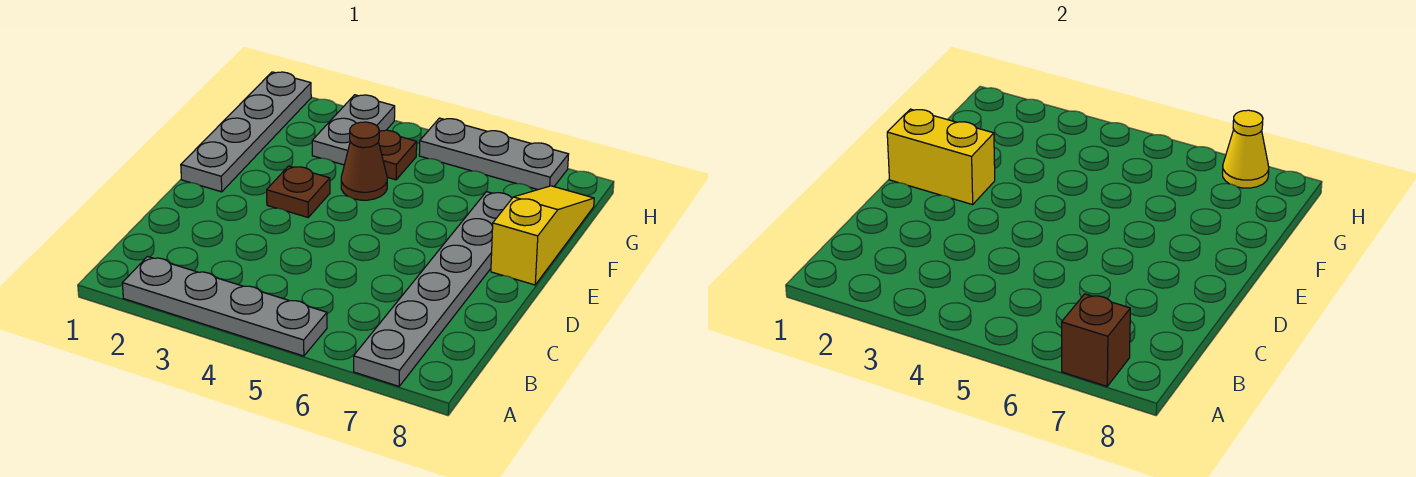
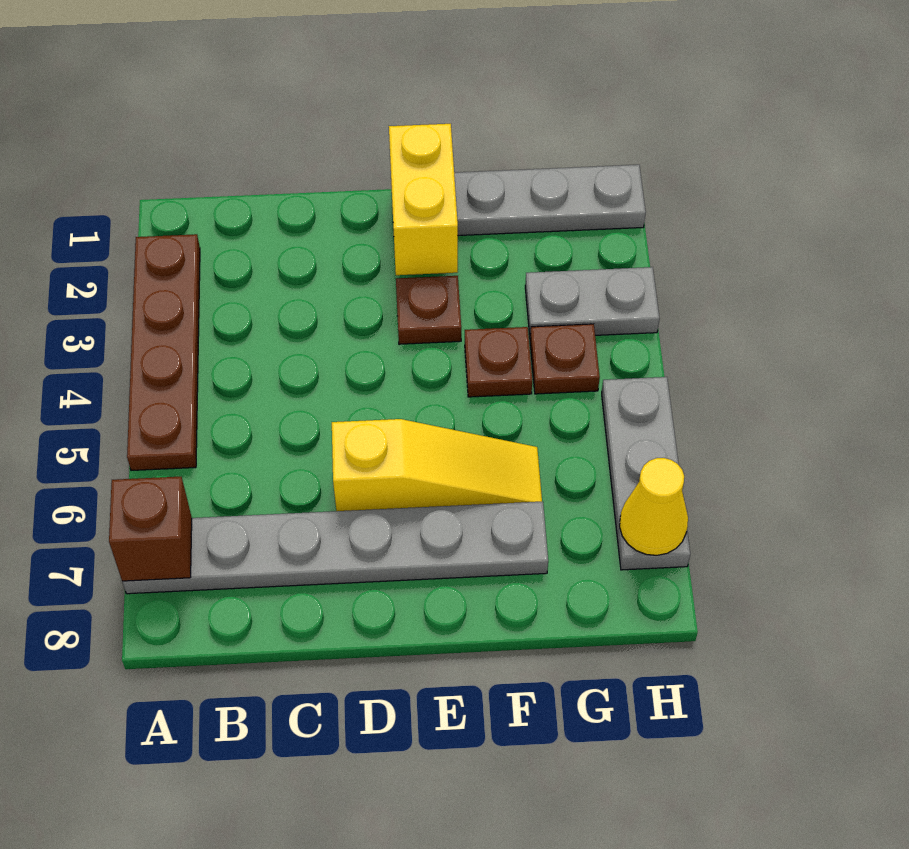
grey plate A2:A5 level 1 -> brown plate A2:A5 level 1
yellow slope E8:G8 level 1 top E -> yellow slope D6:F6 level 1 top D
brown cone F4 level 1 -> brown plate F4 level 1

